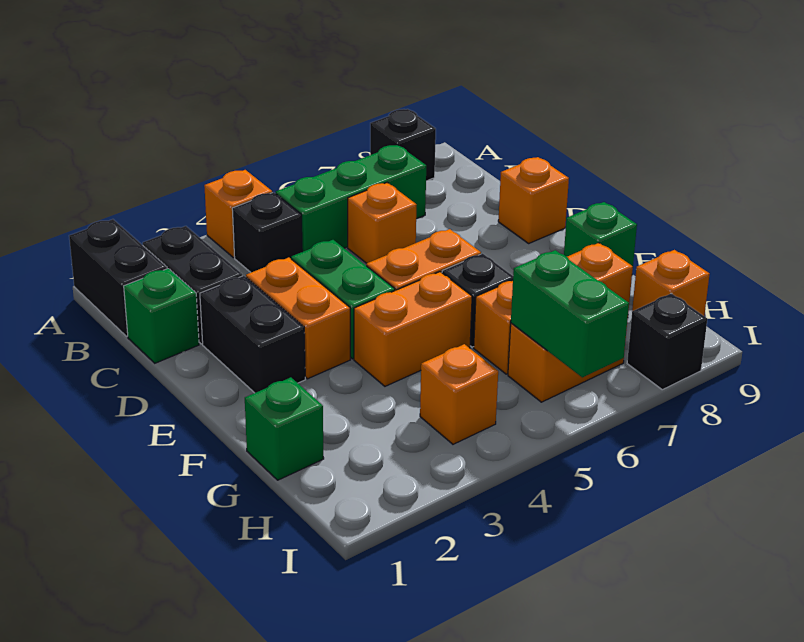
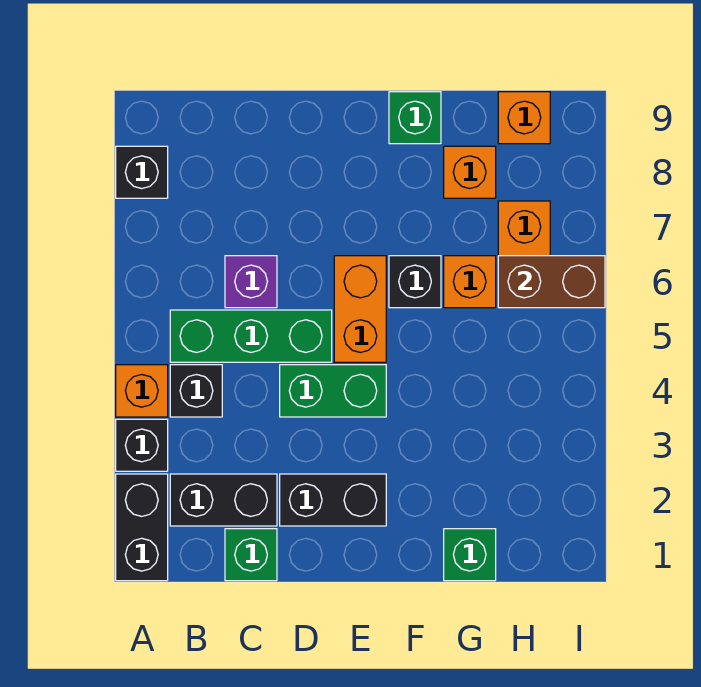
black brick A1:B1 level 1 -> black brick A1:A2 level 1
green brick B5:B7 level 1 -> green brick B5:D5 level 1
orange brick C6 level 1 -> purple brick C6 level 1
orange brick D3:E3 level 1 -> none
orange brick D9 level 1 -> none
orange brick F4:F5 level 1 -> none
orange brick H4 level 1 -> none
green brick H6:I6 level 2 -> brown brick H6:I6 level 2
black brick I8 level 1 -> black brick A3 level 1

